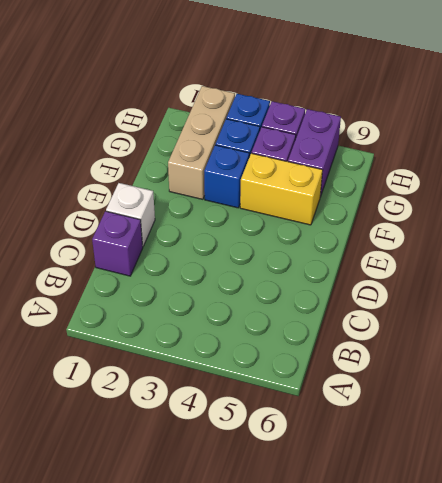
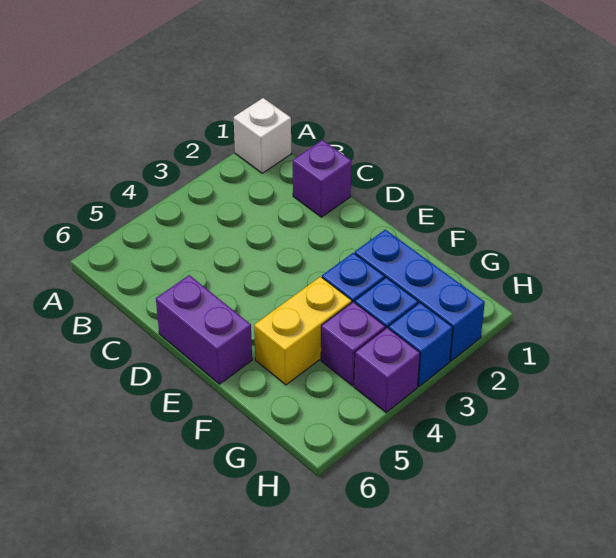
white brick D1 level 1 -> white brick A1 level 1
tan brick F2:H2 level 1 -> blue brick F2:H2 level 1
purple brick G5:H5 level 1 -> purple brick D6:E6 level 1

